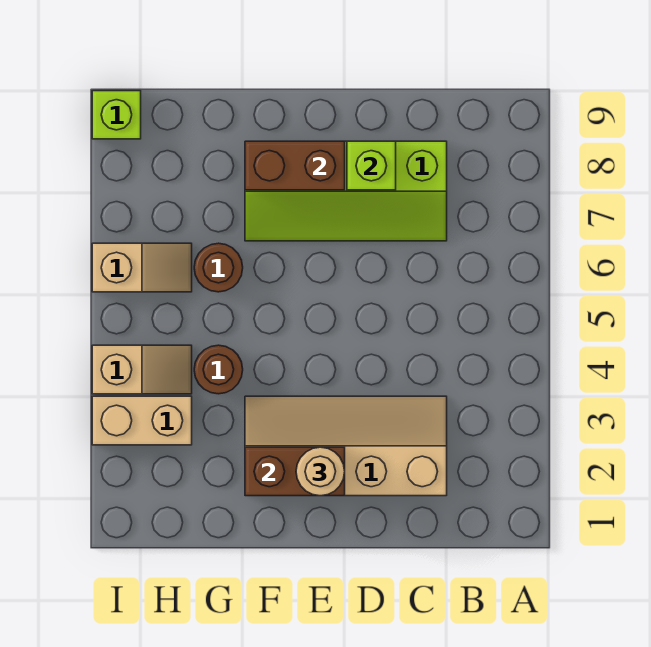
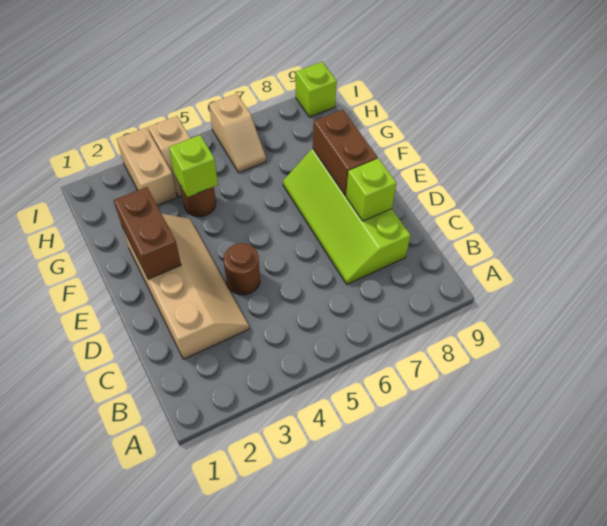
tan round brick E2 level 3 -> none
none -> lime brick G4 level 2
brown round brick G6 level 1 -> brown round brick D4 level 1

